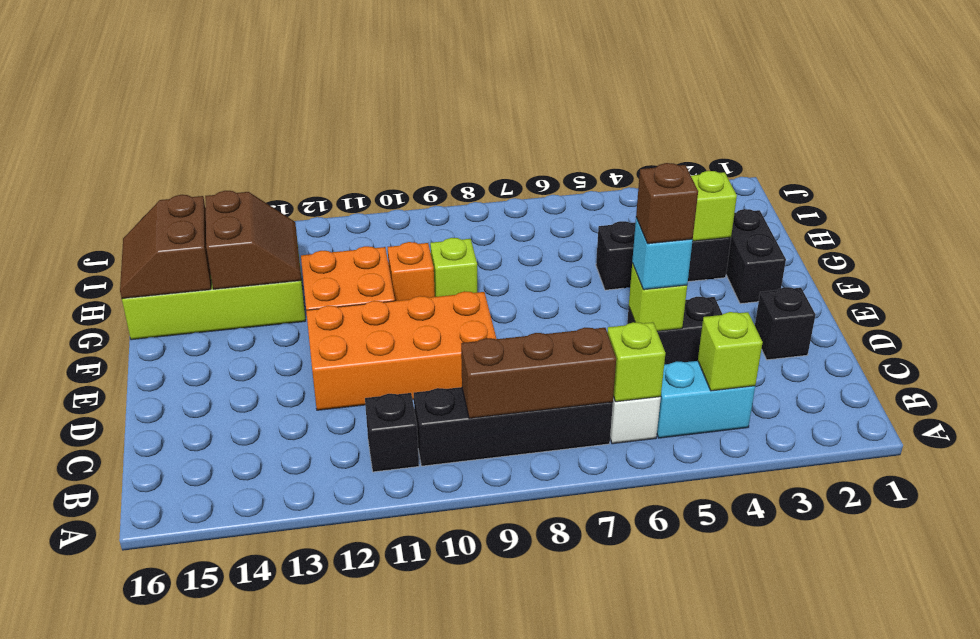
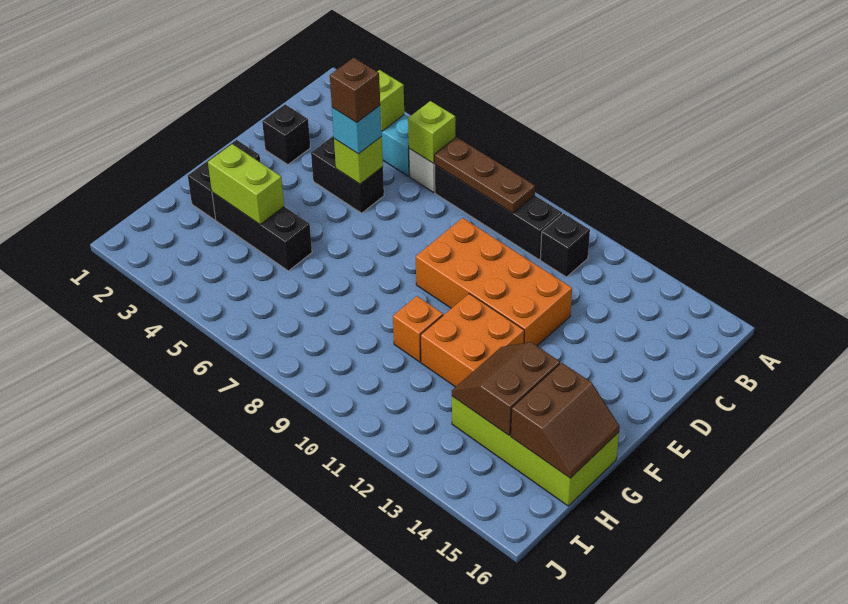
brown brick B7:B9 level 2 -> brown plate B7:B9 level 2
lime brick G9 level 1 -> none

